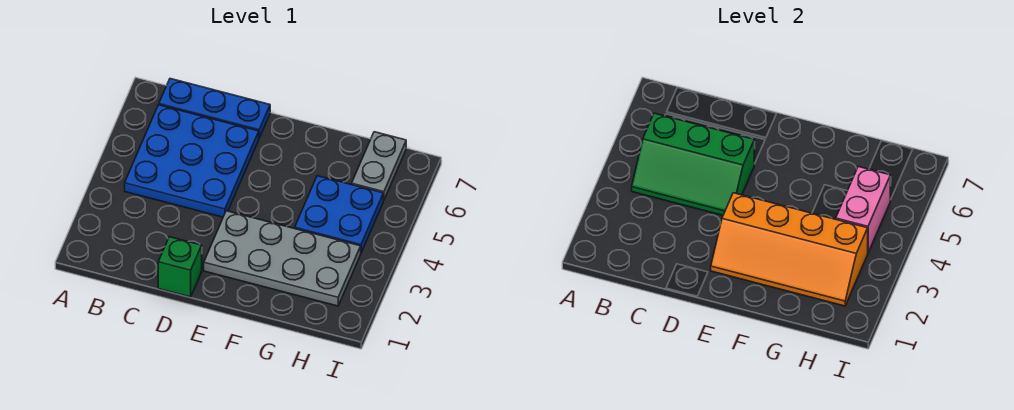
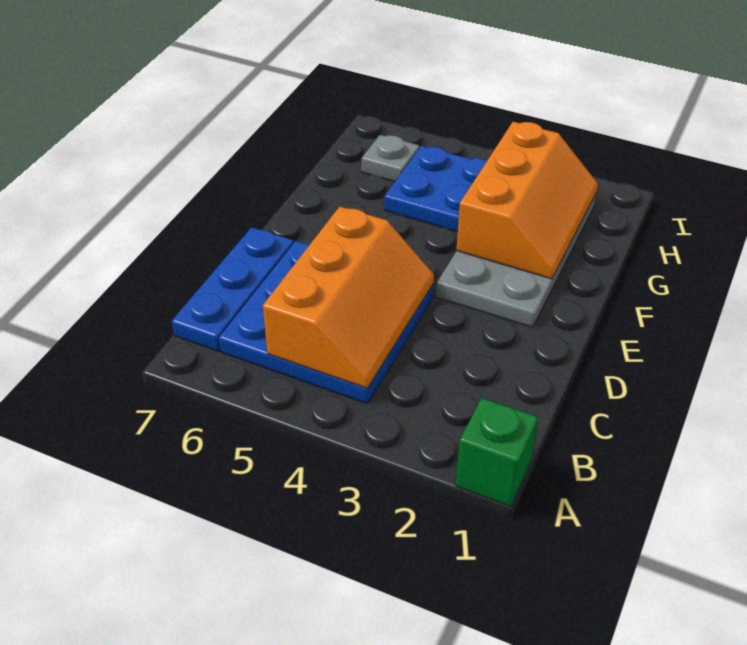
green slope B4:D5 level 2 top 5 -> orange slope B4:D5 level 2 top 5
green brick D1 level 1 -> green brick A1 level 1
orange slope E2:H3 level 2 top 3 -> orange slope F2:H3 level 2 top 3
pink brick H4:H5 level 2 -> none
grey plate H6:H7 level 1 -> grey plate H6 level 1

